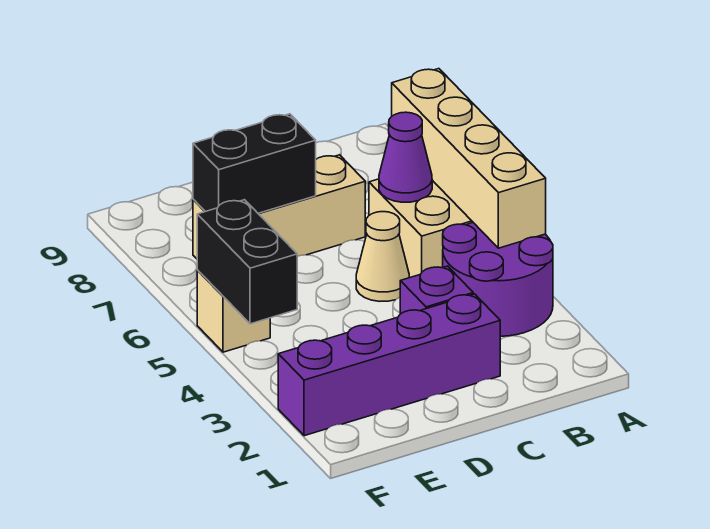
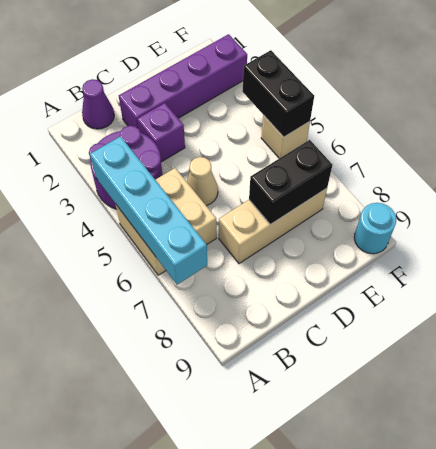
tan brick A4:A7 level 2 -> cyan brick A4:A7 level 2
purple cone B6 level 2 -> purple cone B1 level 1
none -> cyan round brick F9 level 1

